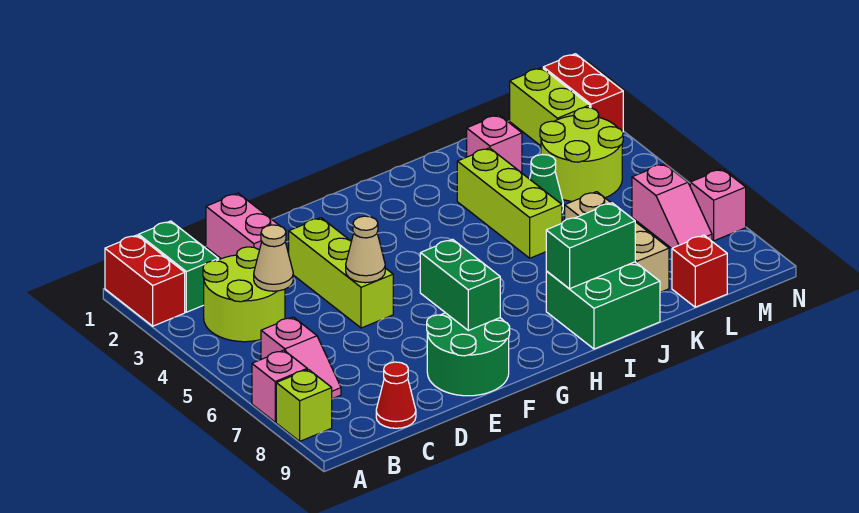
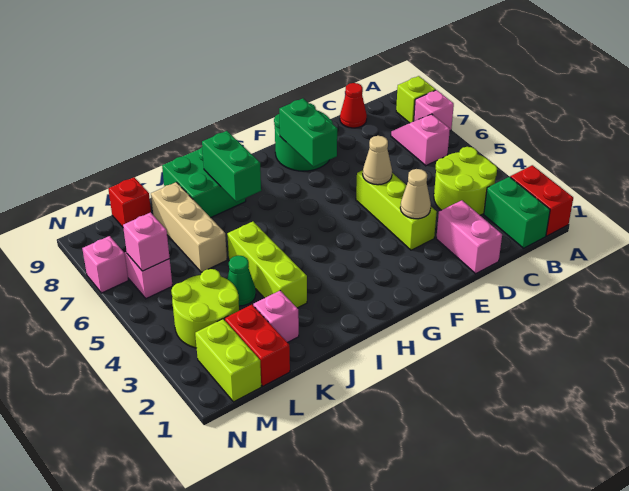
tan cone C4 level 2 -> tan cone E3 level 2
green brick I8:J8 level 2 -> green brick I7:I8 level 2
none -> pink brick M6 level 2
red brick N1:N2 level 1 -> red brick L1:L2 level 1

